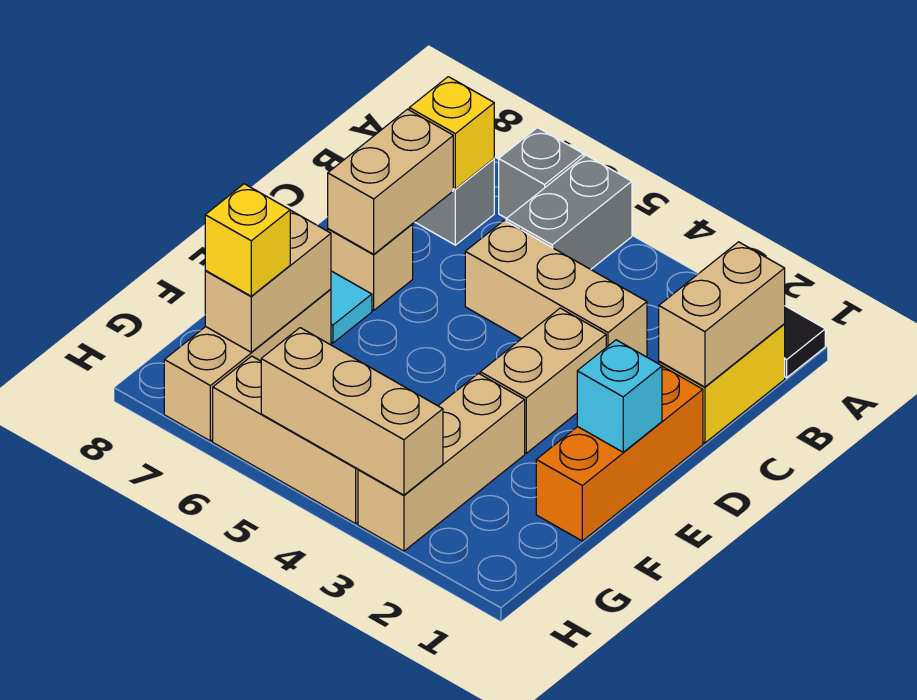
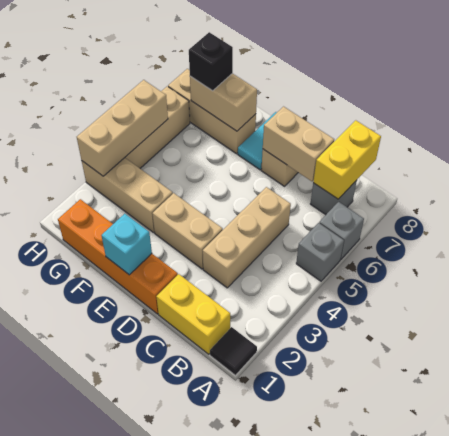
grey brick A5:B5 level 1 -> grey brick A5 level 1
tan brick B1:C1 level 2 -> none
yellow brick B7 level 2 -> yellow brick B7:B8 level 2
orange brick D1:F1 level 1 -> orange brick D1:G1 level 1
yellow brick G7 level 3 -> black brick G7 level 3

